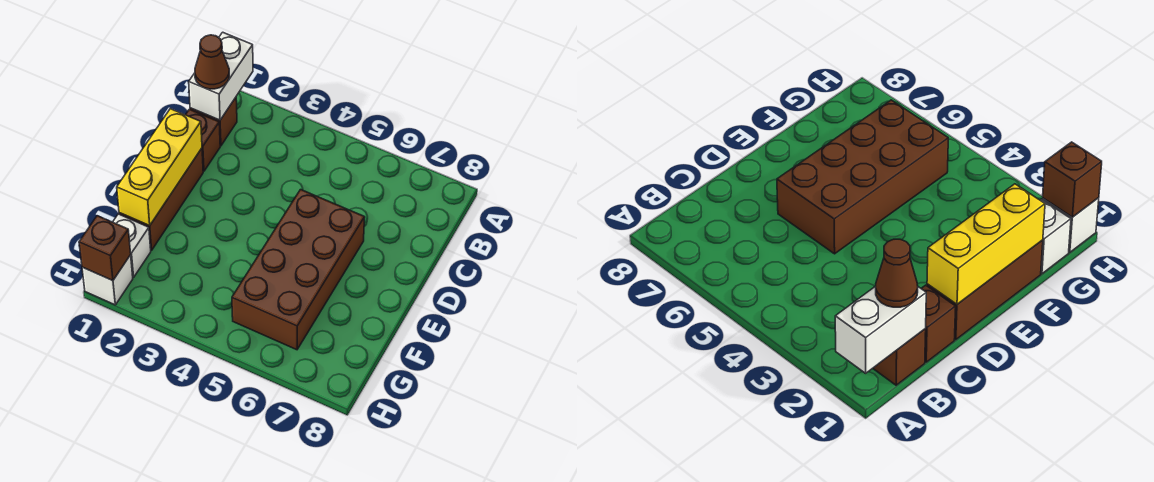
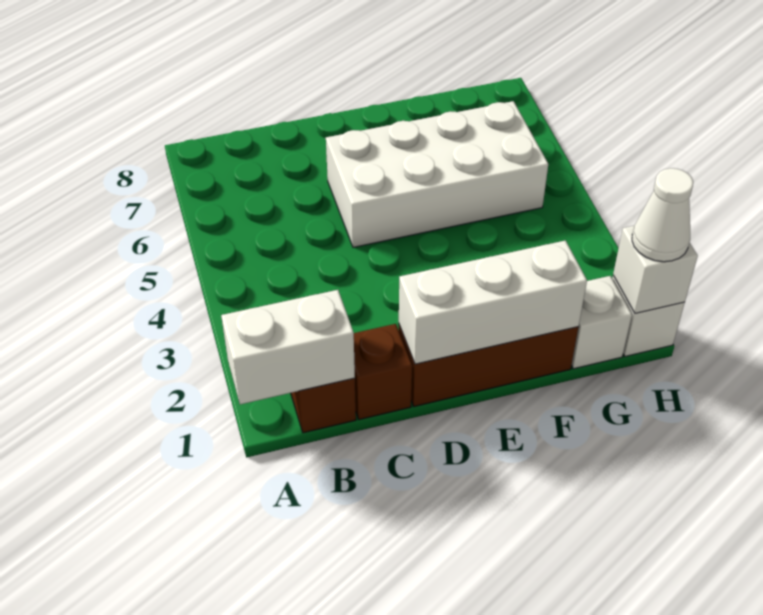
brown cone B1 level 3 -> none
yellow brick D1:F1 level 2 -> white brick D1:F1 level 2
brown brick D5:G6 level 1 -> white brick D5:G6 level 1
brown brick H1 level 2 -> white brick H1 level 2
none -> white cone H1 level 3

